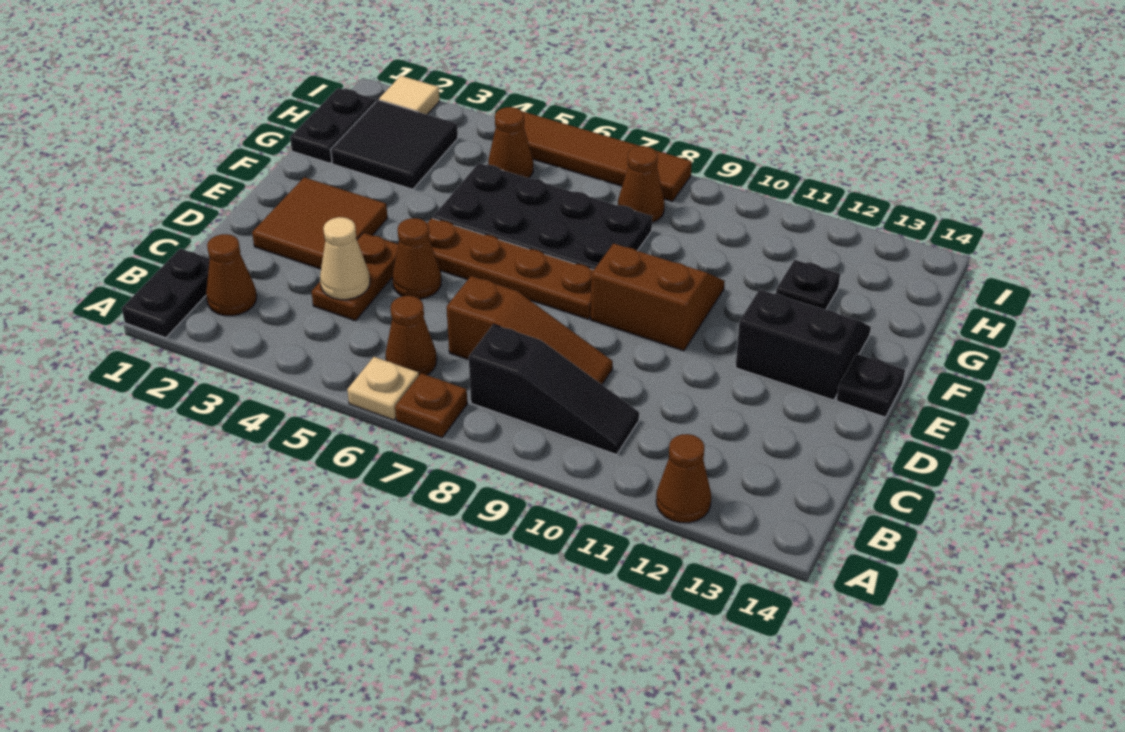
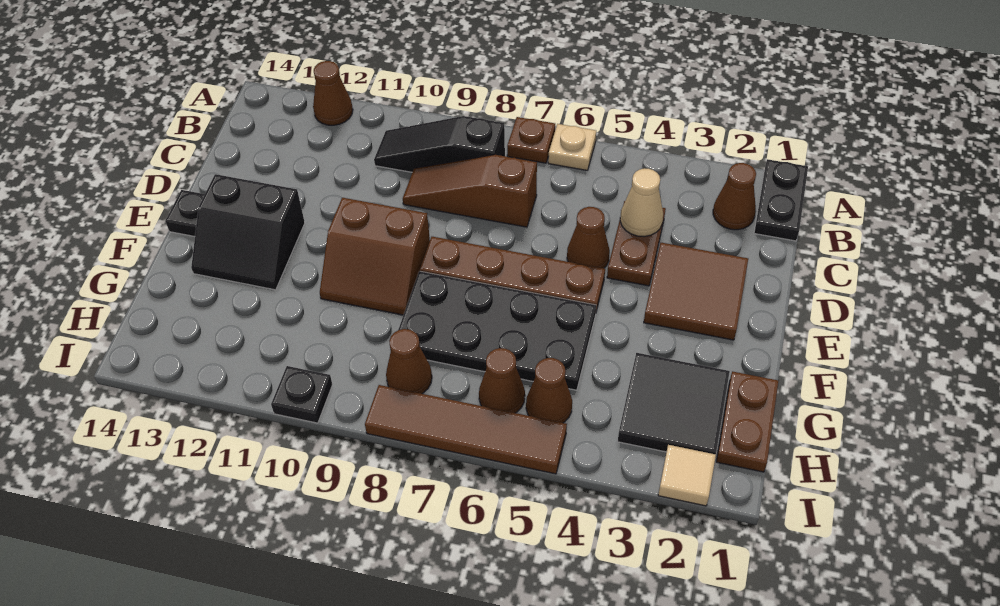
brown cone B6 level 1 -> brown cone H6 level 1
black plate G1:H1 level 1 -> brown plate G1:H1 level 1
black plate G12 level 1 -> black plate I10 level 1

